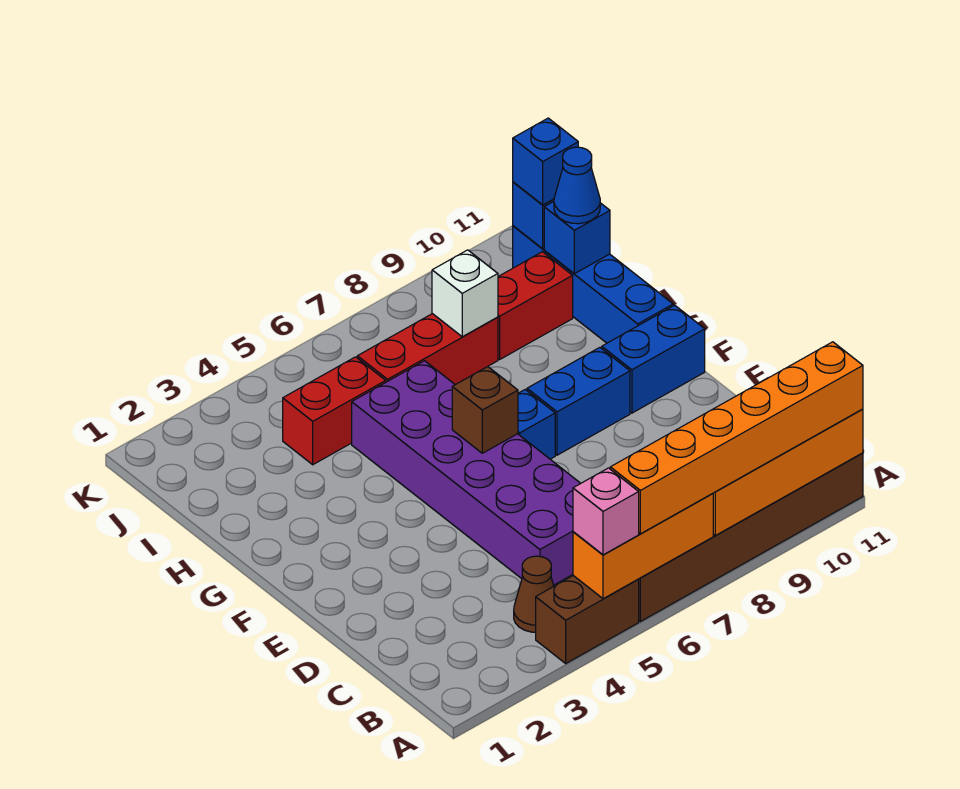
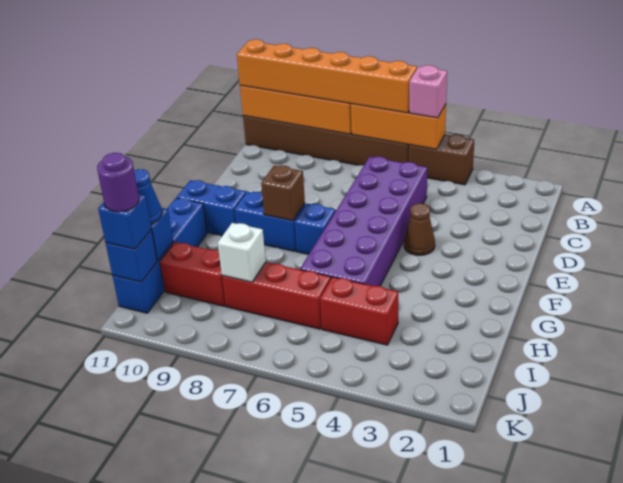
brown cone B4 level 1 -> brown cone E4 level 1
brown brick F6 level 2 -> brown brick F8 level 2
none -> purple round brick J11 level 4

